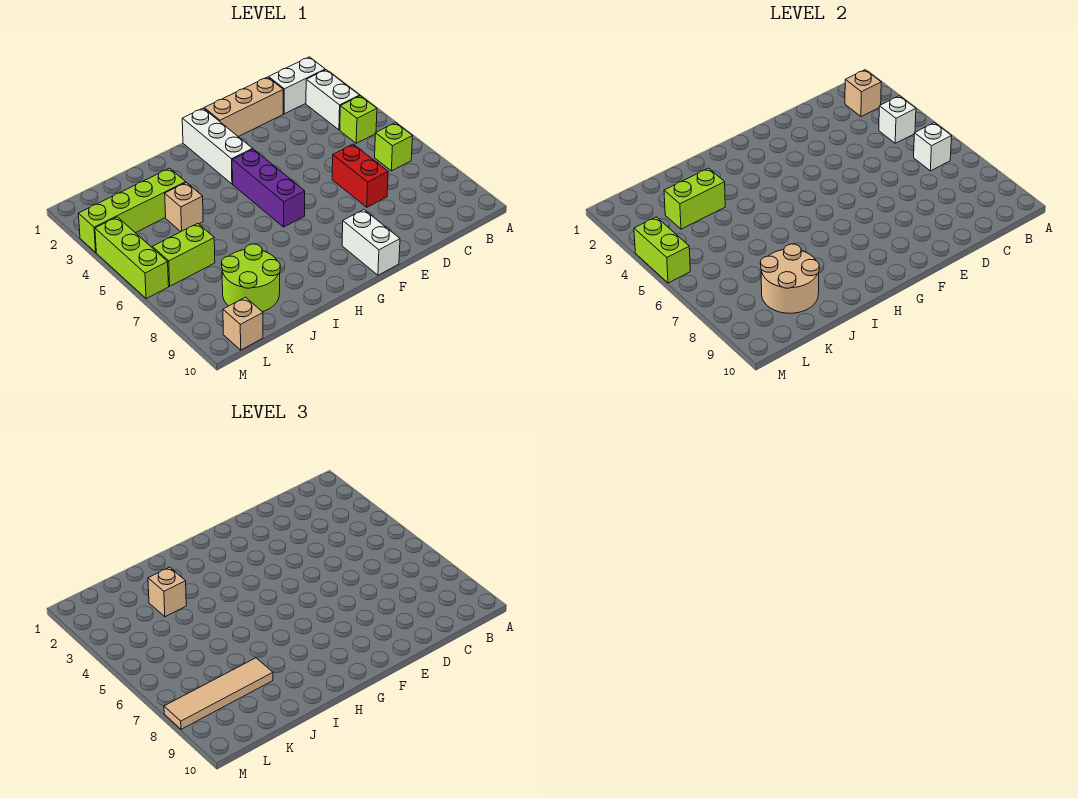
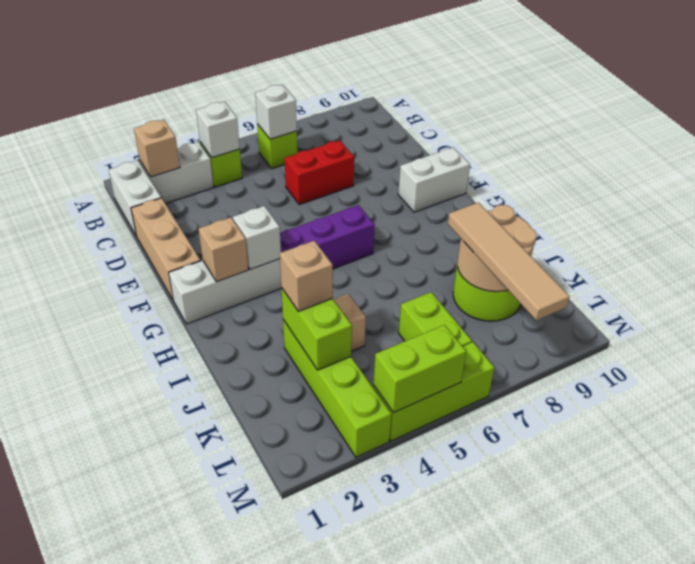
none -> white brick G3 level 2
tan brick L10 level 1 -> tan brick G2 level 2

